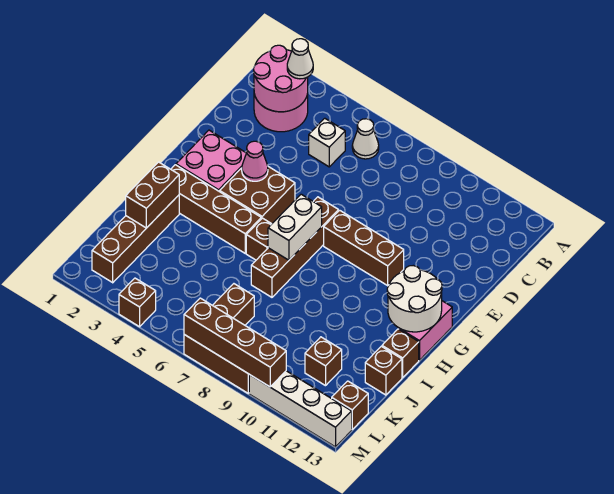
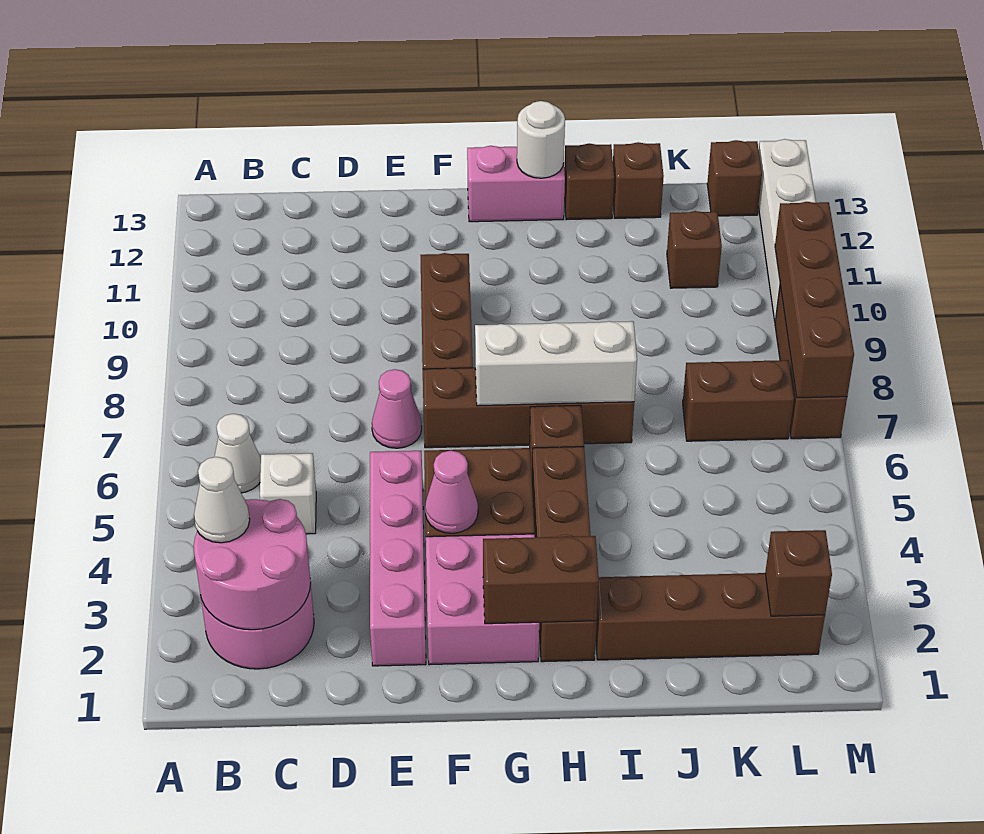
none -> pink brick E2:E5 level 1
none -> pink cone E7 level 1
white brick G7:H7 level 2 -> white brick G7:I7 level 2
white round brick G12:H13 level 2 -> white round brick H13 level 2
brown brick I2:J2 level 2 -> brown brick G2:H2 level 2
brown brick M4 level 1 -> brown brick L2 level 2

